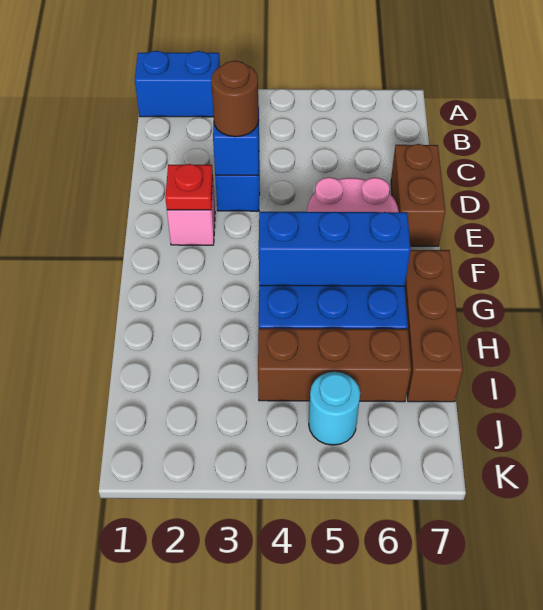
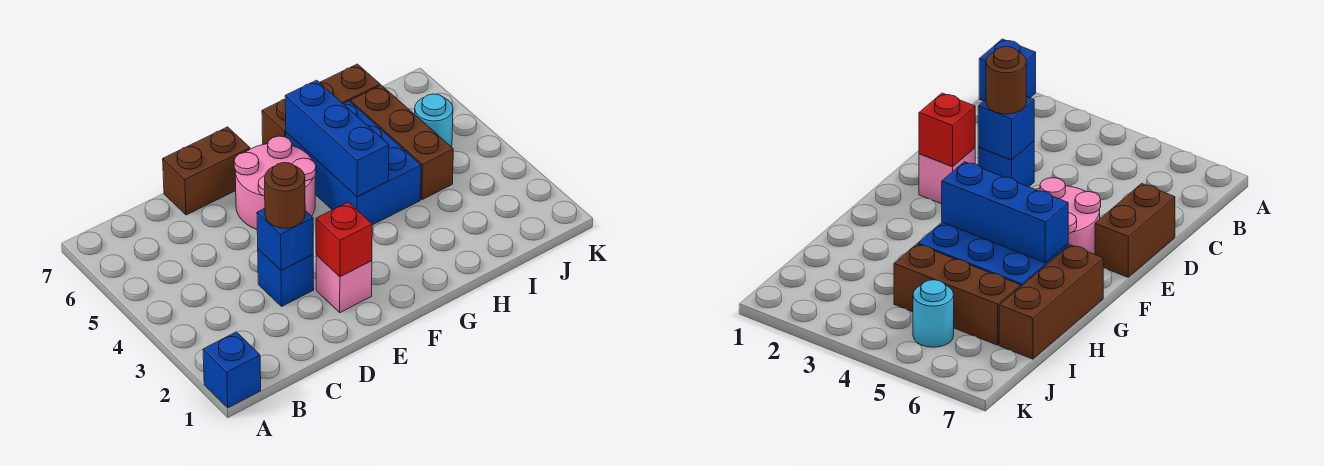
blue brick A1:A2 level 1 -> blue brick A1 level 1
red plate E2 level 2 -> red brick E2 level 2

